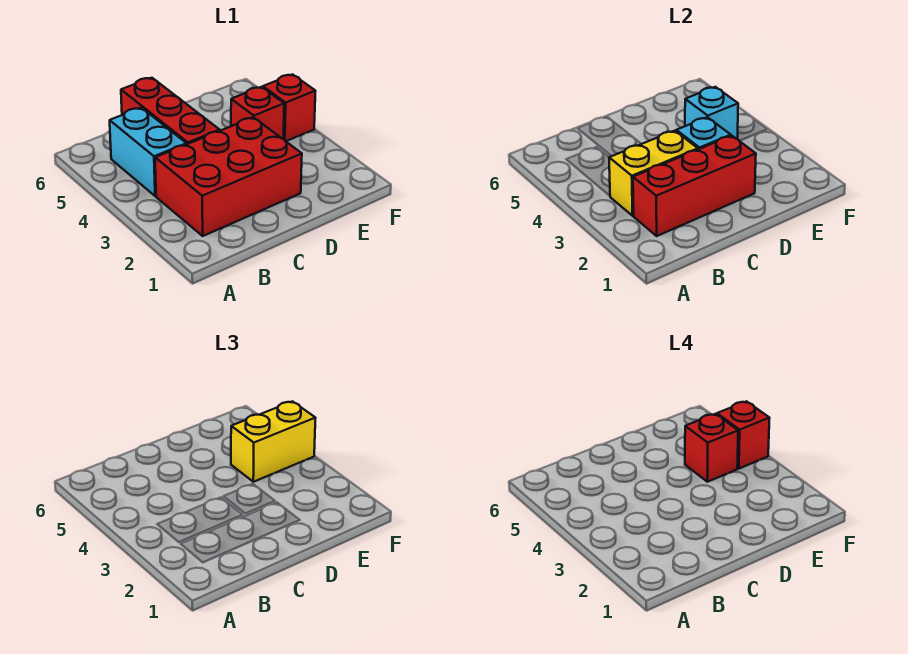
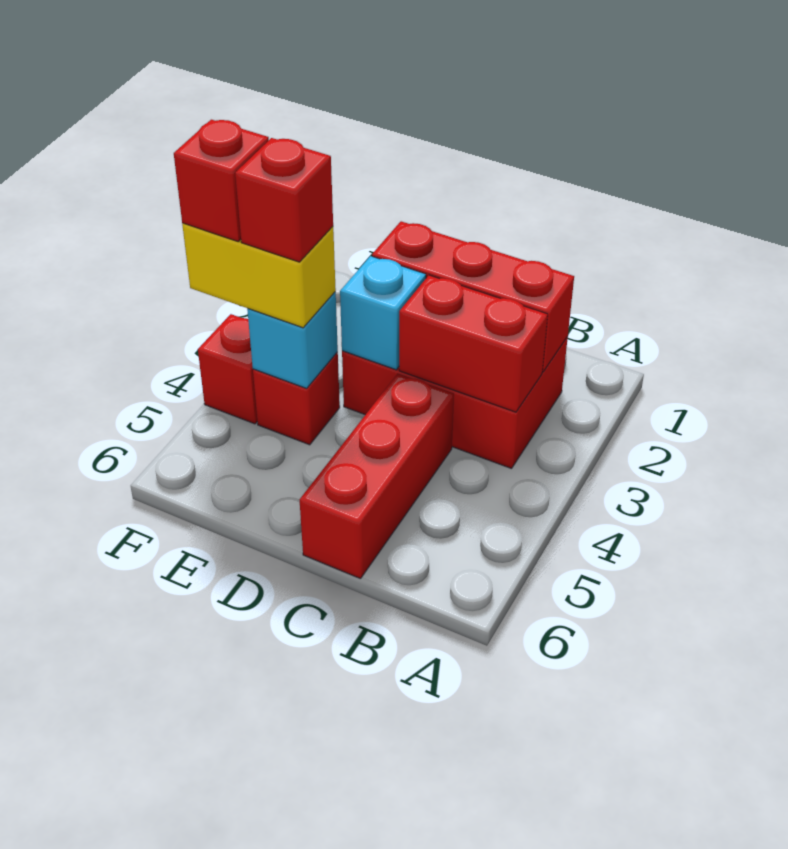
yellow brick B3:C3 level 2 -> red brick B3:C3 level 2
cyan brick B4:B5 level 1 -> none

